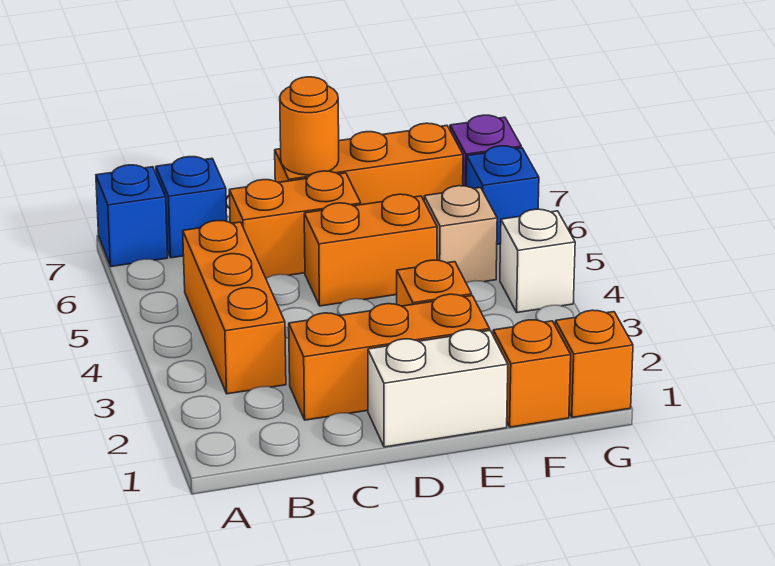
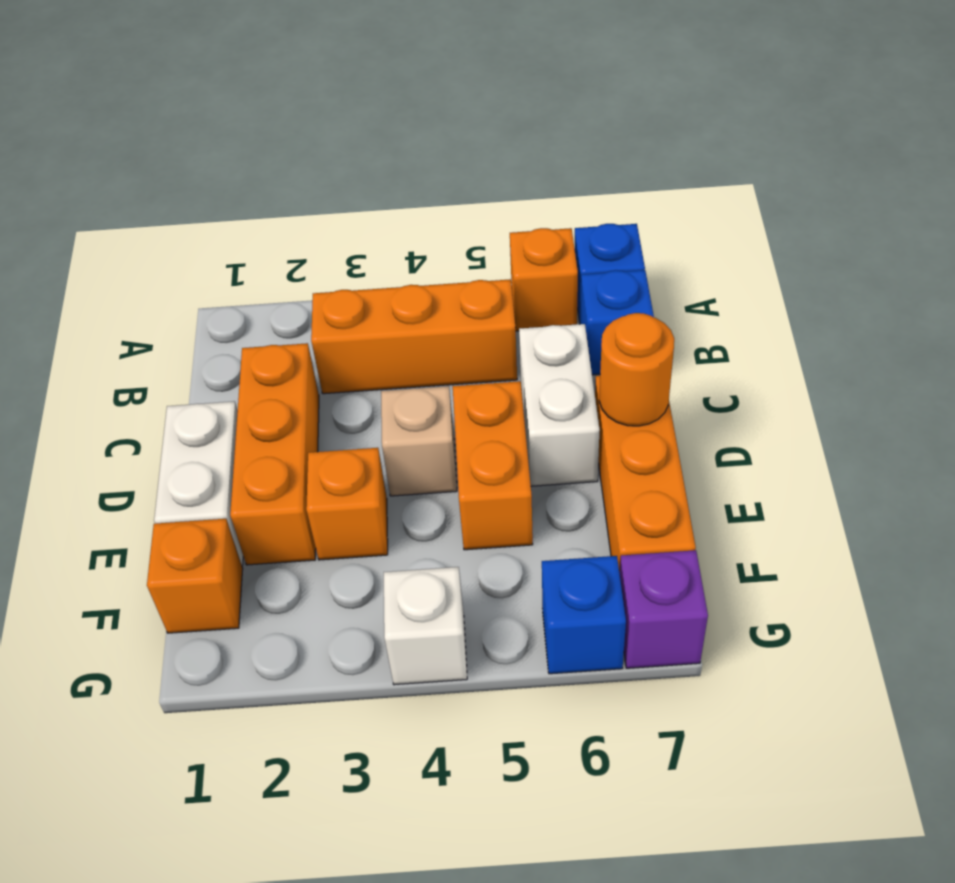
orange brick C6:D6 level 1 -> white brick C6:D6 level 1
tan brick F5 level 1 -> tan brick D4 level 1
orange brick G1 level 1 -> orange brick A6 level 1

